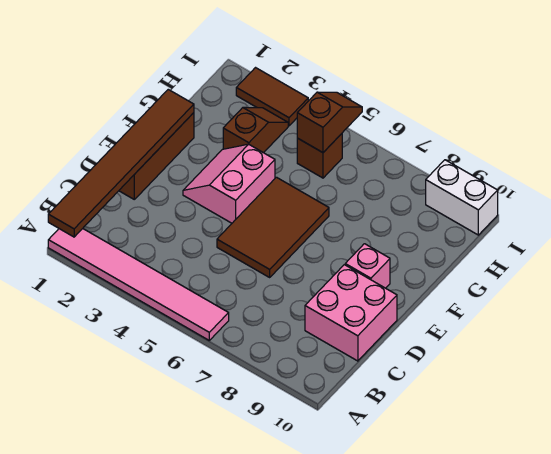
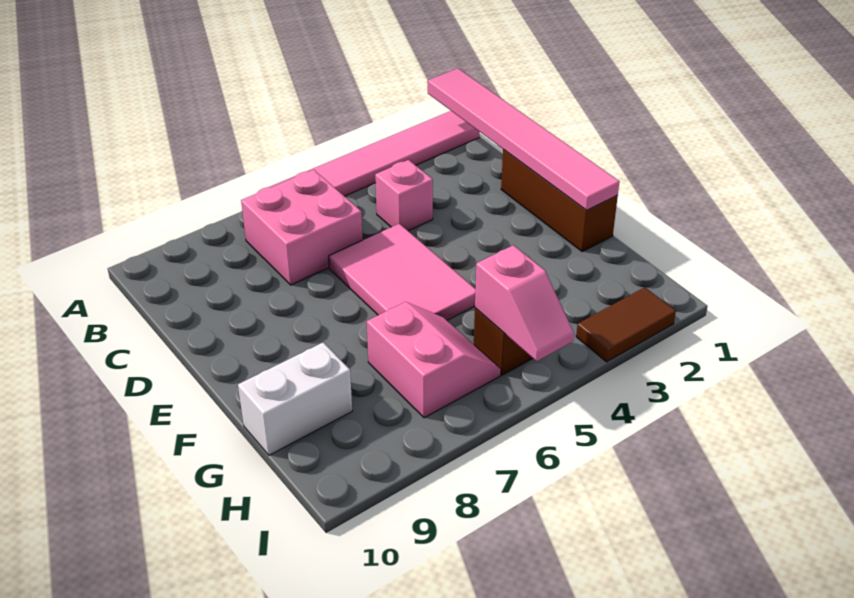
brown tile A1:F1 level 2 -> pink tile A1:F1 level 2
pink brick C9:D10 level 1 -> pink brick B6:C7 level 1
brown tile D5:F6 level 1 -> pink tile D5:F6 level 1
pink slope E3:F4 level 1 top 4 -> pink slope G6:H7 level 1 top 7
pink brick E9 level 1 -> pink brick C4 level 1
brown slope G3:H3 level 1 top G -> none
brown slope H5:I5 level 2 top H -> pink slope H5:I5 level 2 top H
white brick I9:I10 level 1 -> white brick G9:G10 level 1

